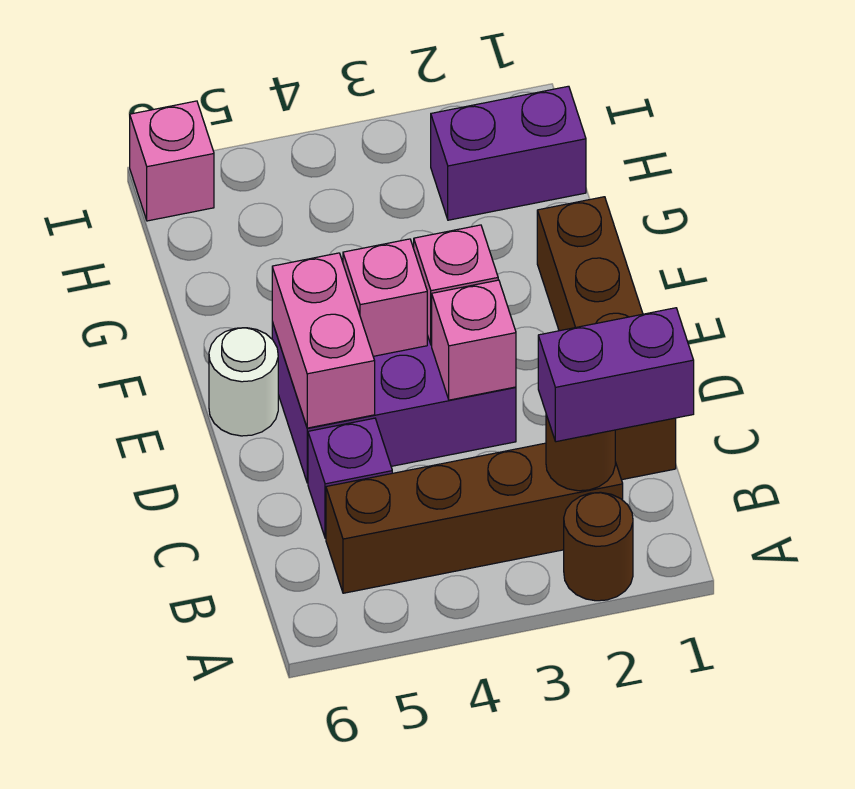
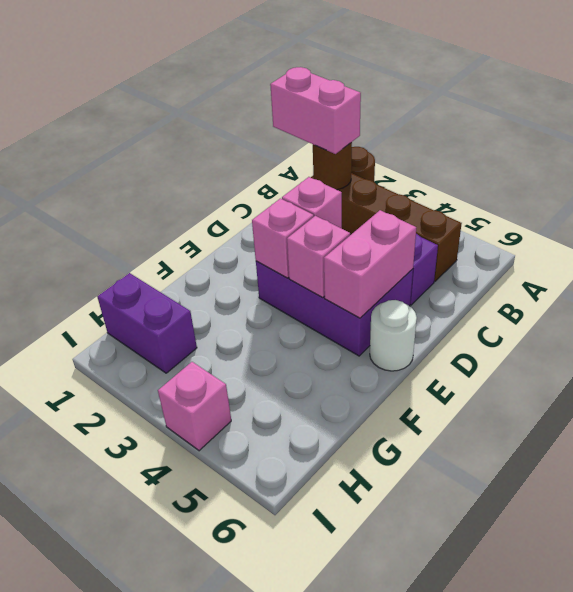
purple brick B1:B2 level 3 -> pink brick B1:B2 level 3
brown brick C1:F1 level 1 -> none
pink brick I6 level 1 -> pink brick I4 level 1

